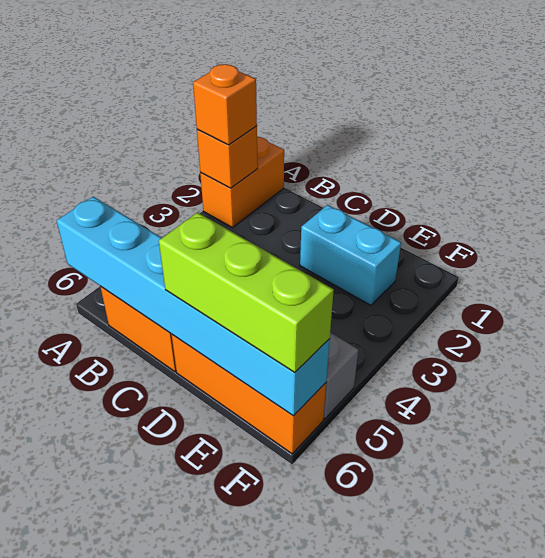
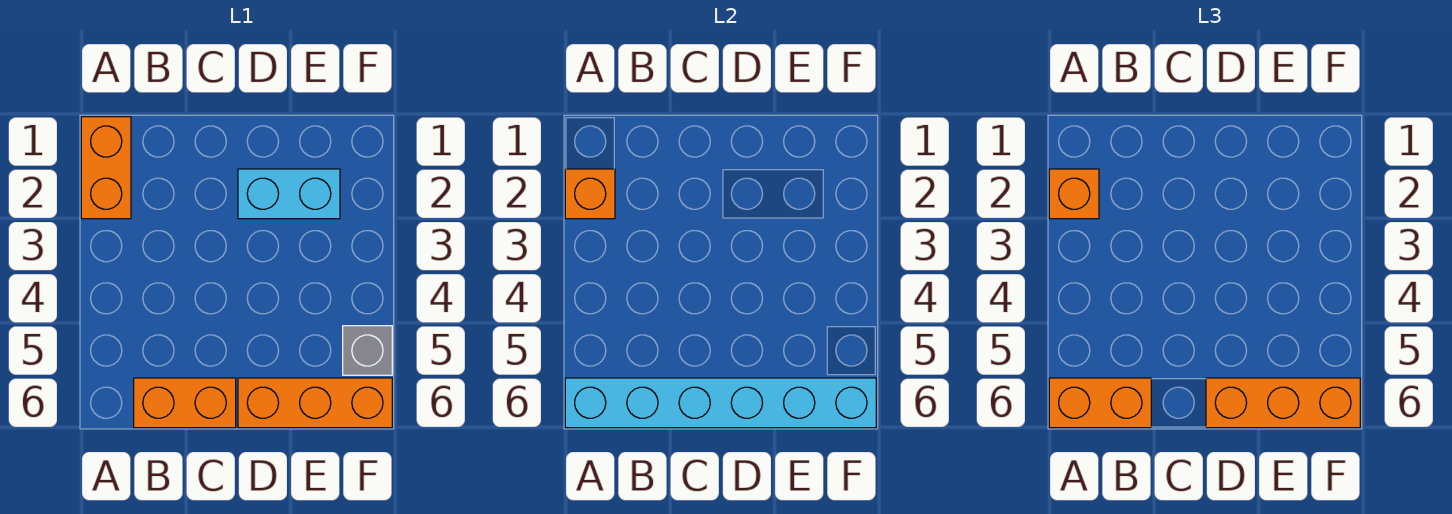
none -> orange brick A6:B6 level 3
lime brick D6:F6 level 3 -> orange brick D6:F6 level 3

